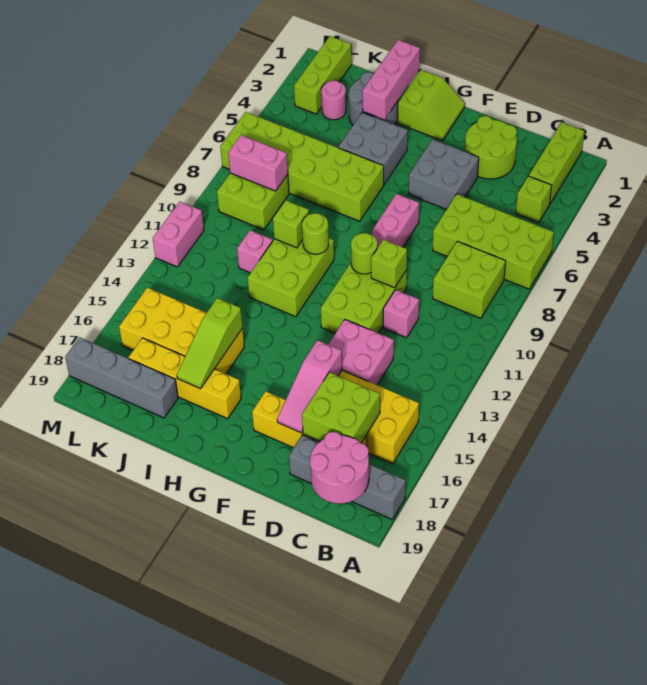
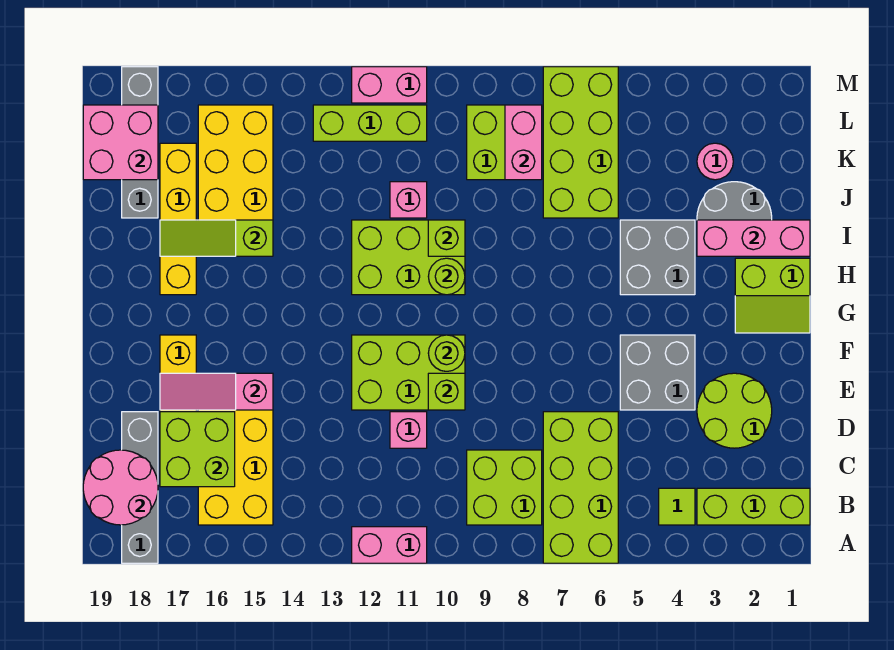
lime brick B4 level 1 -> lime tile B4 level 1
pink brick D13:E14 level 1 -> pink brick K18:L19 level 2
pink brick F7:F8 level 1 -> pink brick A11:A12 level 1
lime brick H6:M7 level 1 -> lime brick J6:M7 level 1
lime brick L1:L3 level 1 -> lime brick L11:L13 level 1

